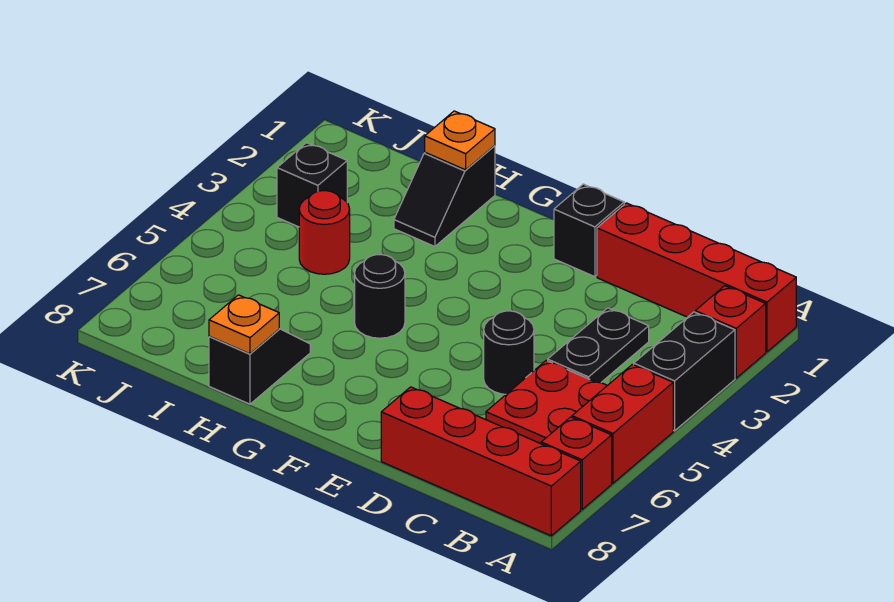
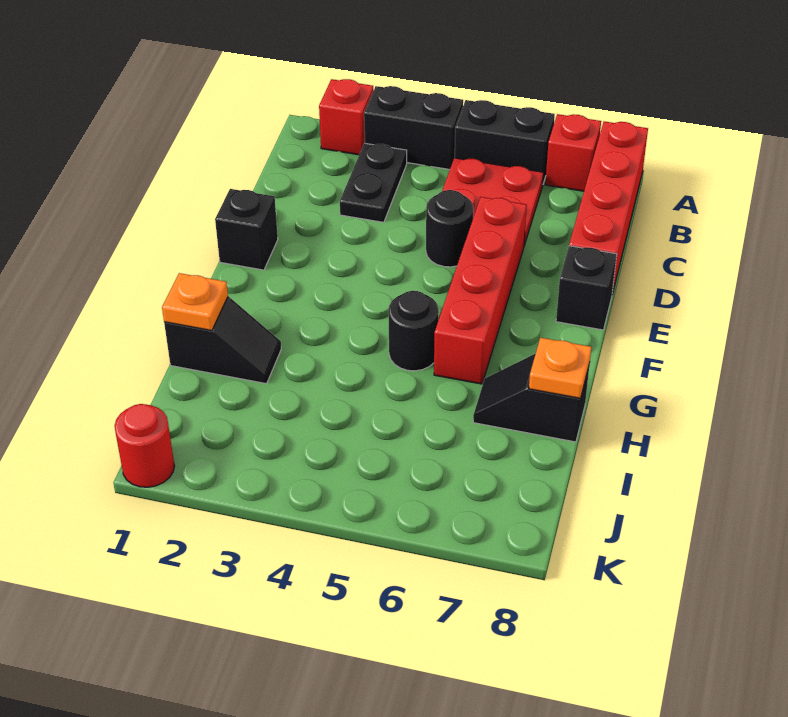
red brick A1:D1 level 1 -> red brick D6:G6 level 1
red brick A5:A6 level 1 -> black brick A5:A6 level 1
black plate C3:C4 level 1 -> black plate B3:C3 level 1
red round brick I4 level 1 -> red round brick K1 level 1
black brick J3 level 1 -> black brick E8 level 1

